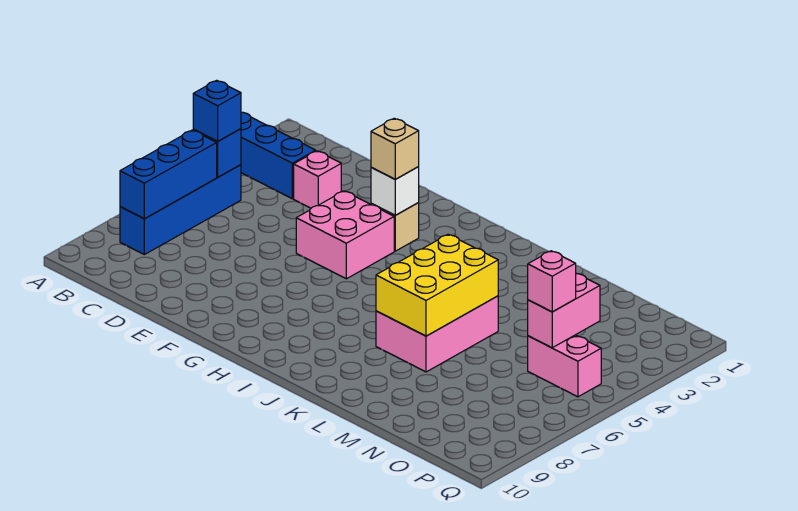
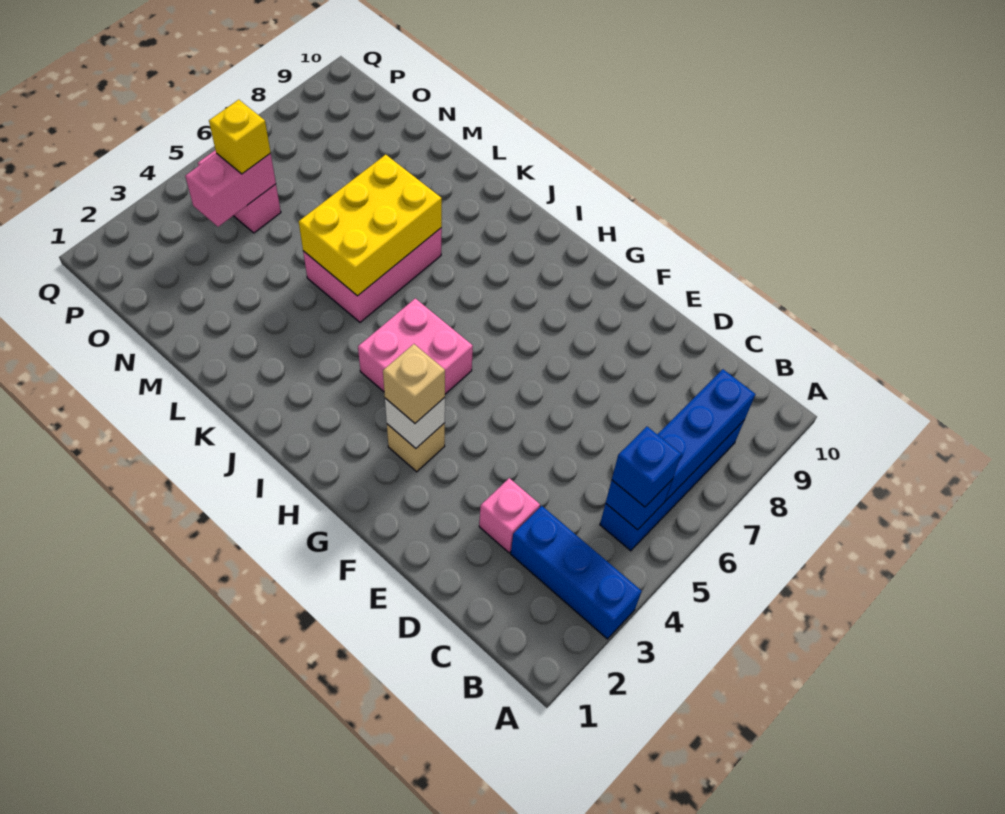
pink brick F4:G5 level 1 -> pink brick H4:I5 level 1
pink brick O5 level 3 -> yellow brick O5 level 3

